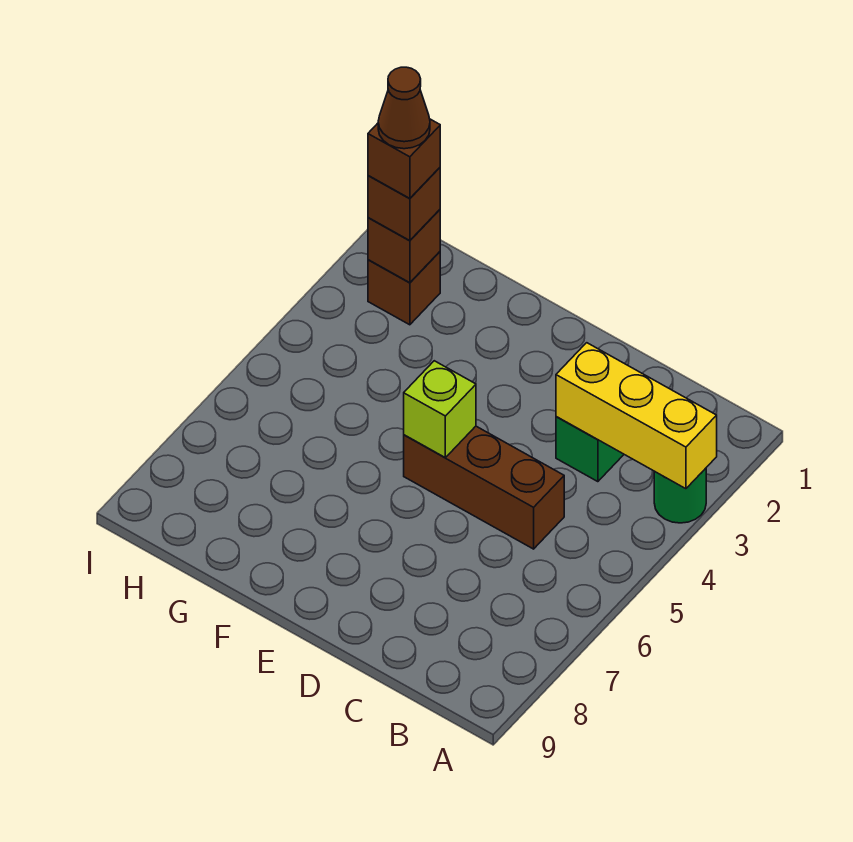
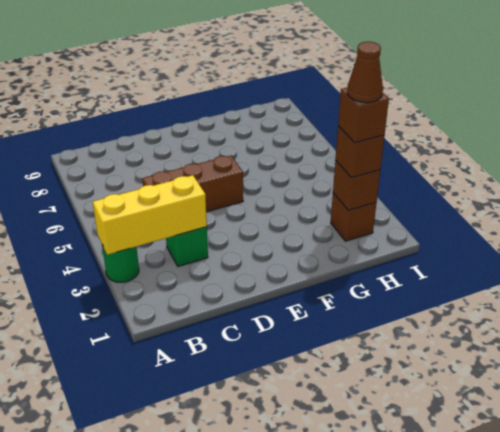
lime brick E5 level 2 -> none

